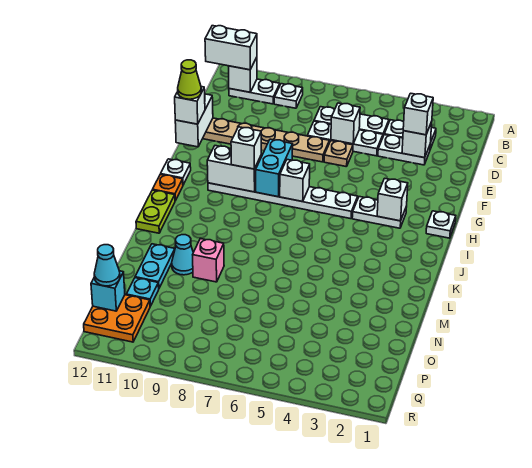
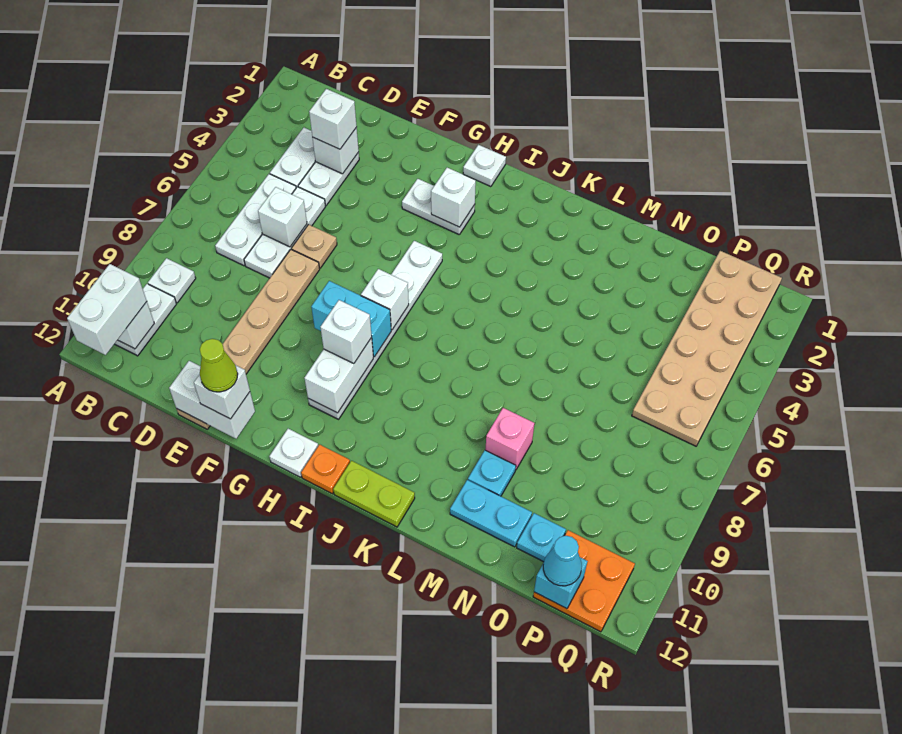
white plate H3:H4 level 1 -> white plate G3:H3 level 1
cyan cone M10 level 1 -> cyan plate M10 level 1
none -> tan plate P1:Q6 level 1

